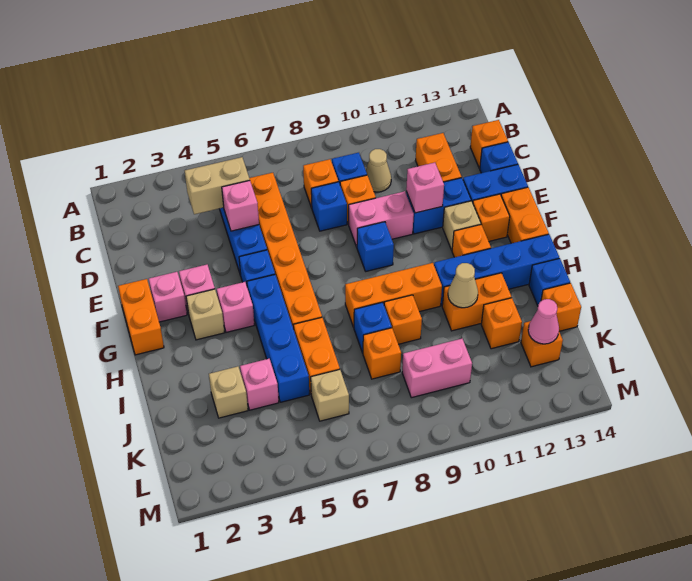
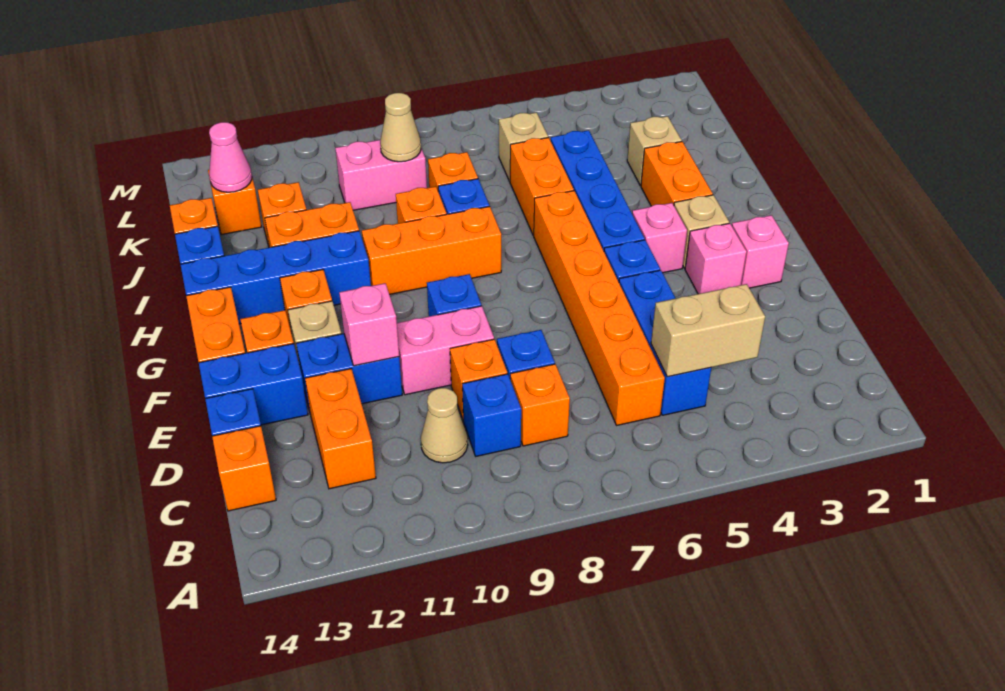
pink brick D5 level 2 -> none
orange brick F1:G1 level 1 -> orange brick H3:I3 level 1
tan cone I11 level 2 -> tan cone K9 level 2
pink brick J4 level 1 -> none

